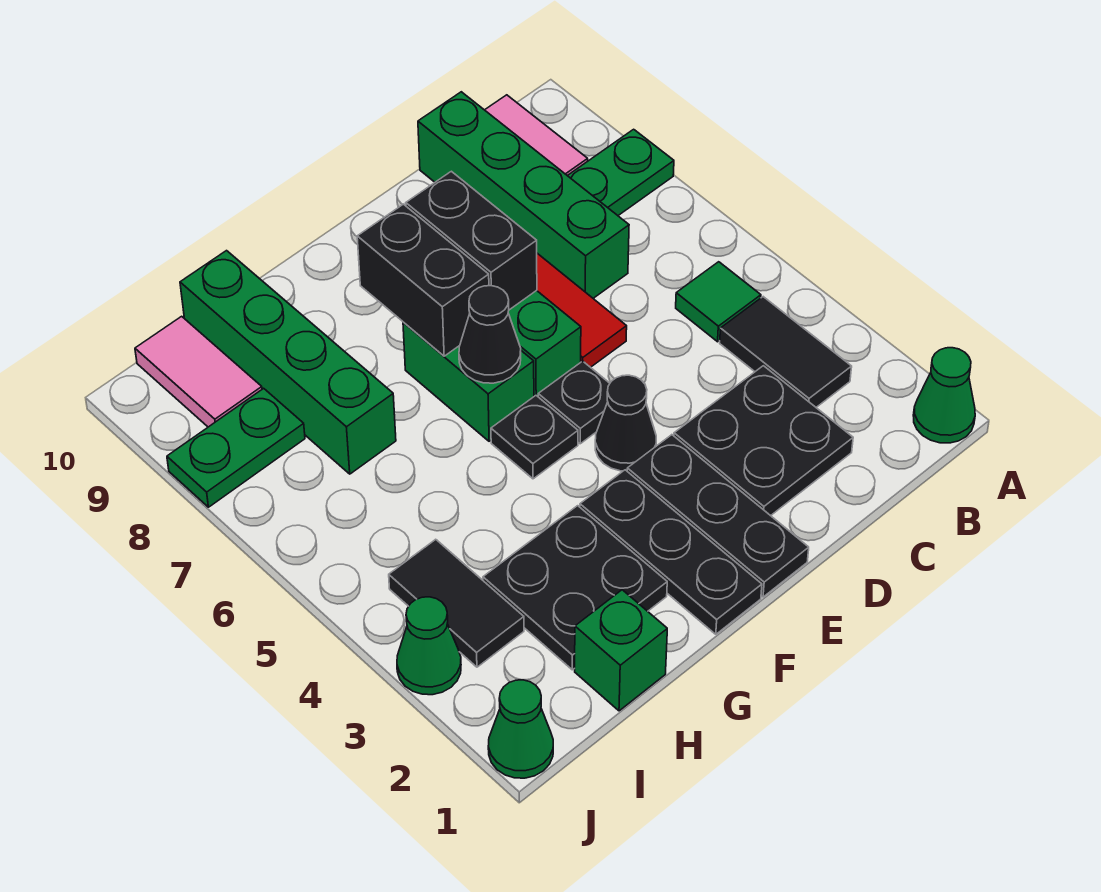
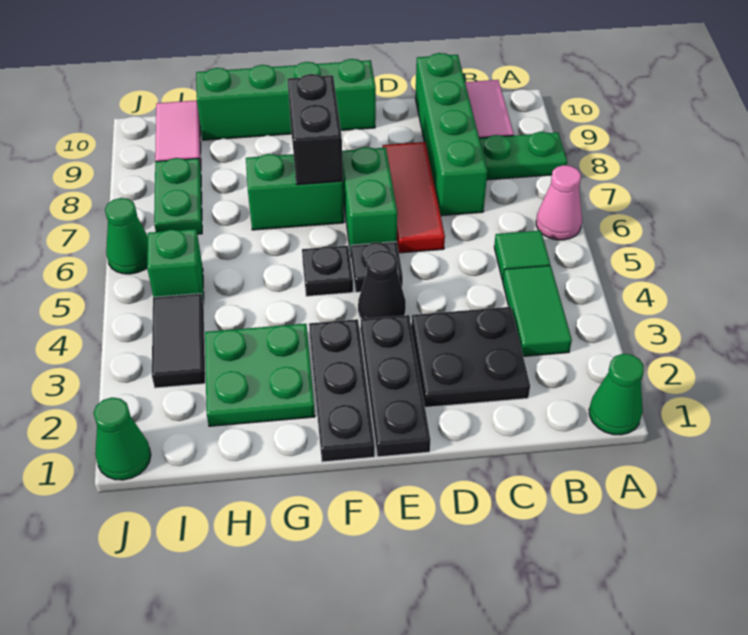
none -> pink cone A6 level 1
black tile B3:B4 level 1 -> green tile B3:B4 level 1
black brick E7:E8 level 2 -> none
green brick F6:F7 level 1 -> green brick F7:G7 level 1
black cone F6 level 2 -> none
black plate G2:H3 level 1 -> green plate G2:H3 level 1
green brick H1 level 1 -> green brick I5 level 1
green brick H7:H10 level 1 -> green brick E10:H10 level 1
green plate I8:J8 level 1 -> green plate I7:I8 level 1
green cone J3 level 1 -> green cone J6 level 1

